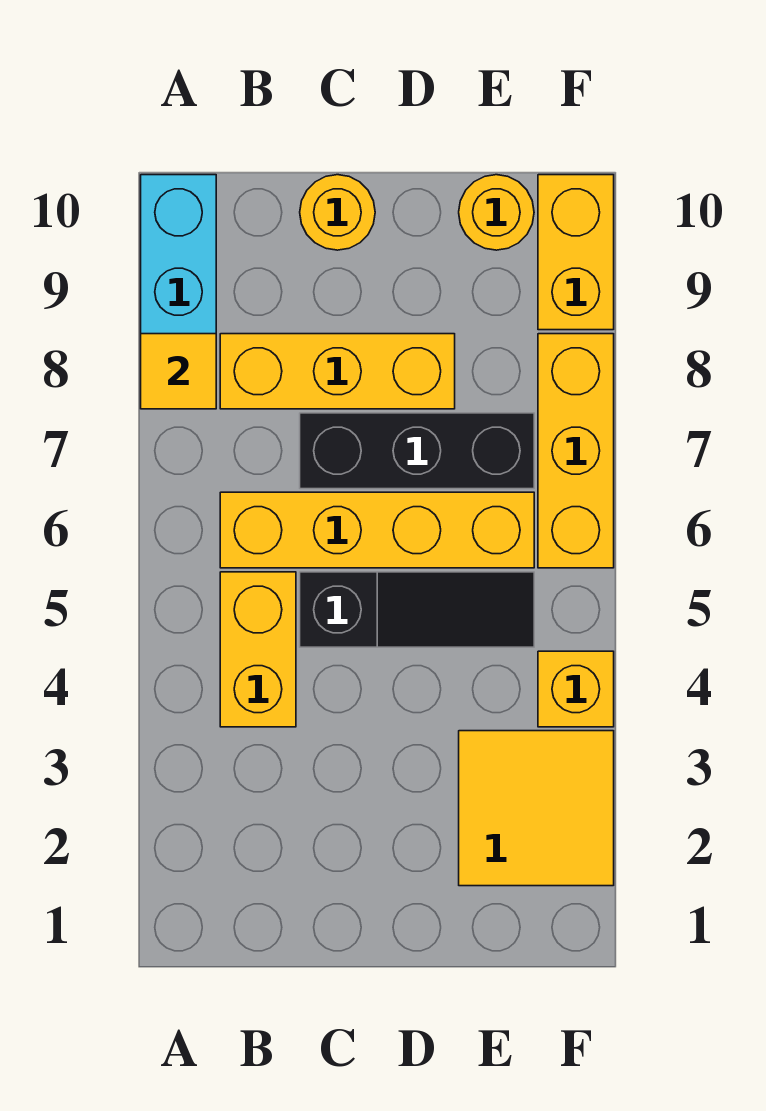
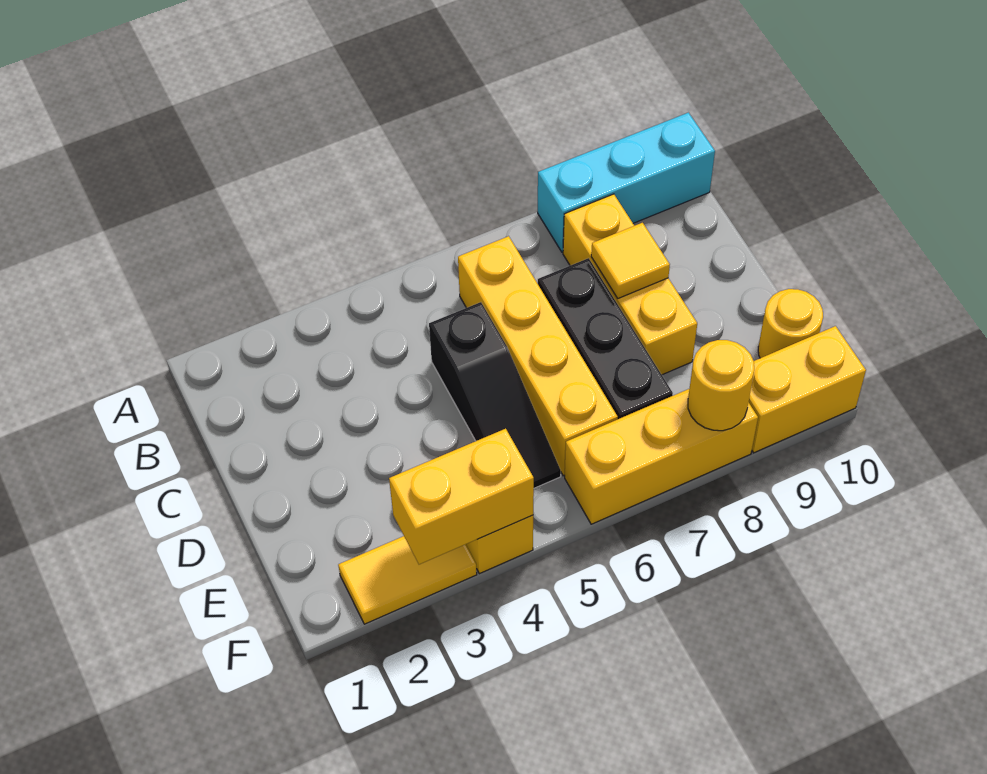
yellow tile A8 level 2 -> yellow tile C8 level 2
yellow brick B4:B5 level 1 -> yellow brick F3:F4 level 2
yellow round brick C10 level 1 -> yellow round brick F8 level 2
yellow tile E2:F3 level 1 -> yellow tile F2:F3 level 1

